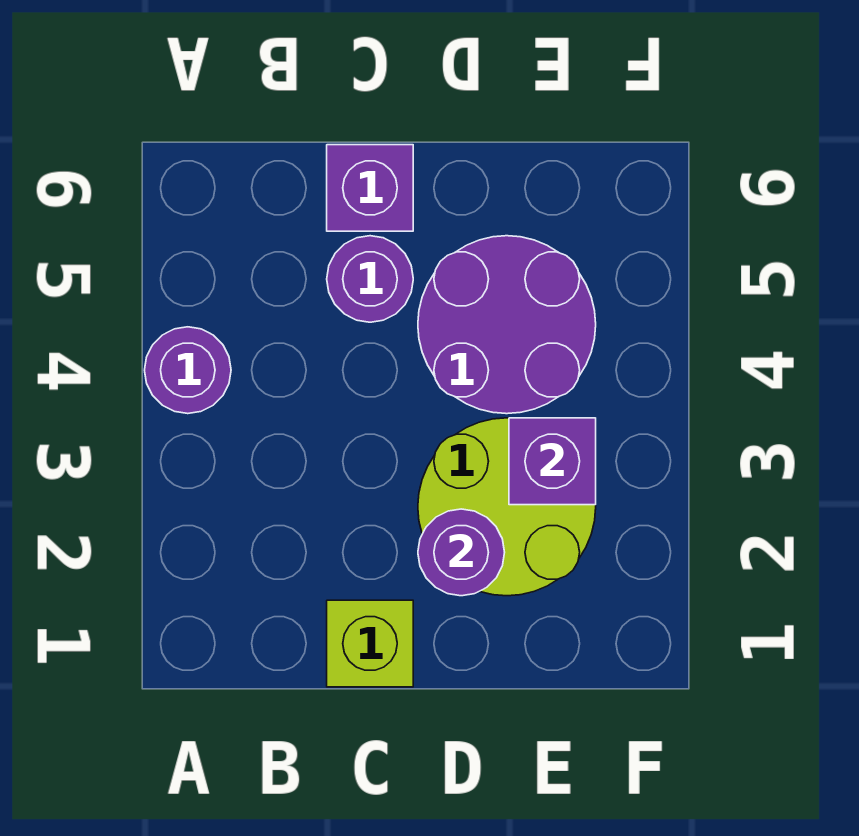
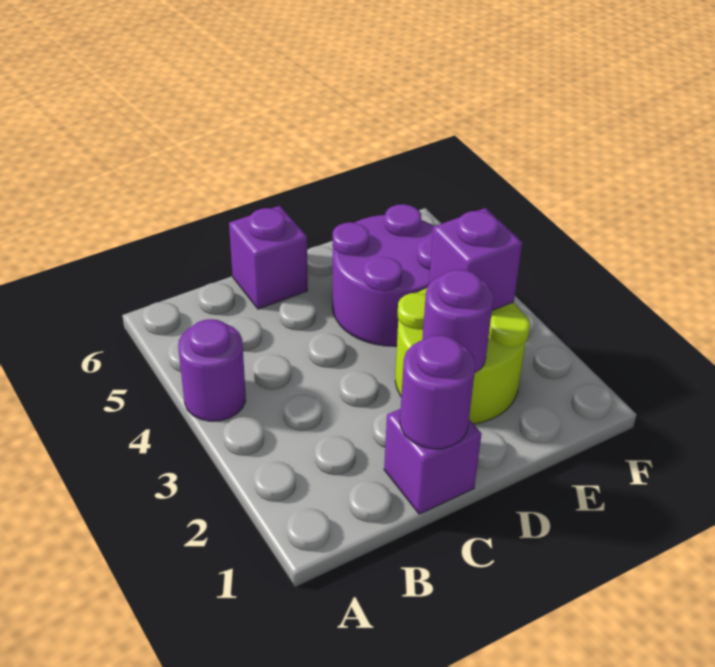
lime brick C1 level 1 -> purple brick C1 level 1
purple round brick C5 level 1 -> purple round brick C1 level 2

